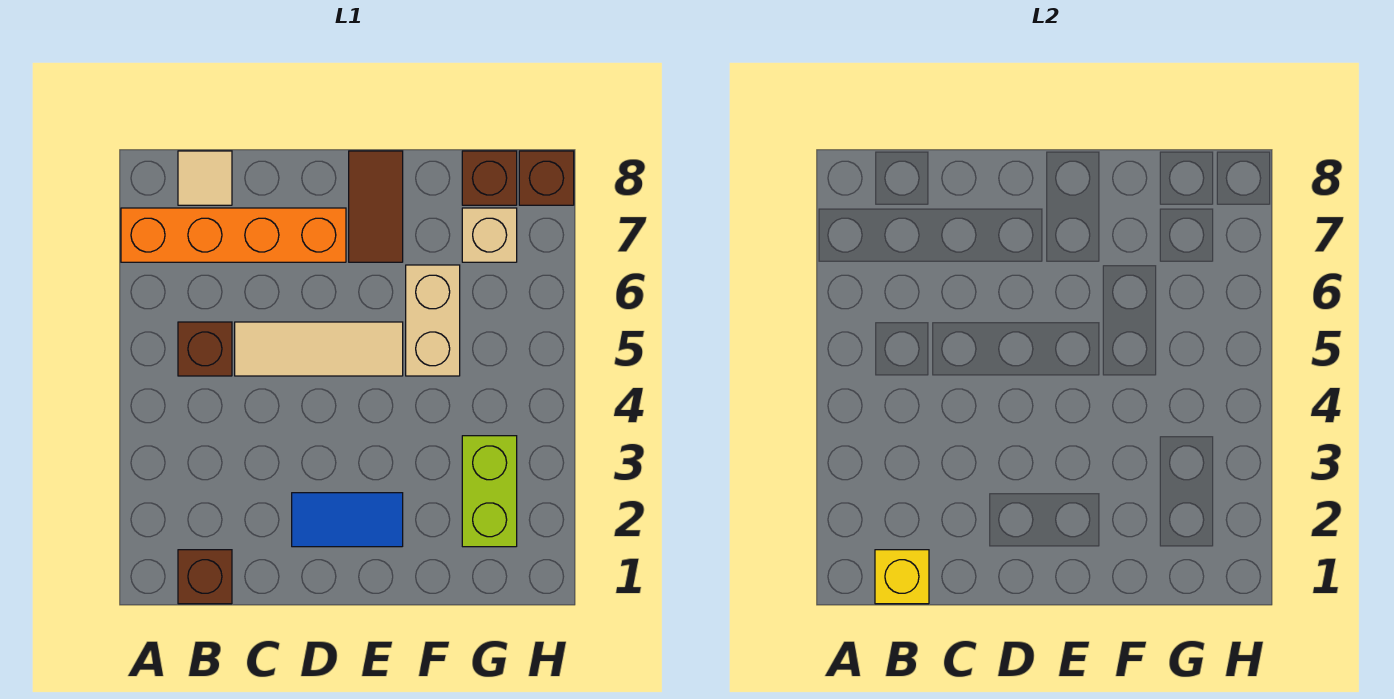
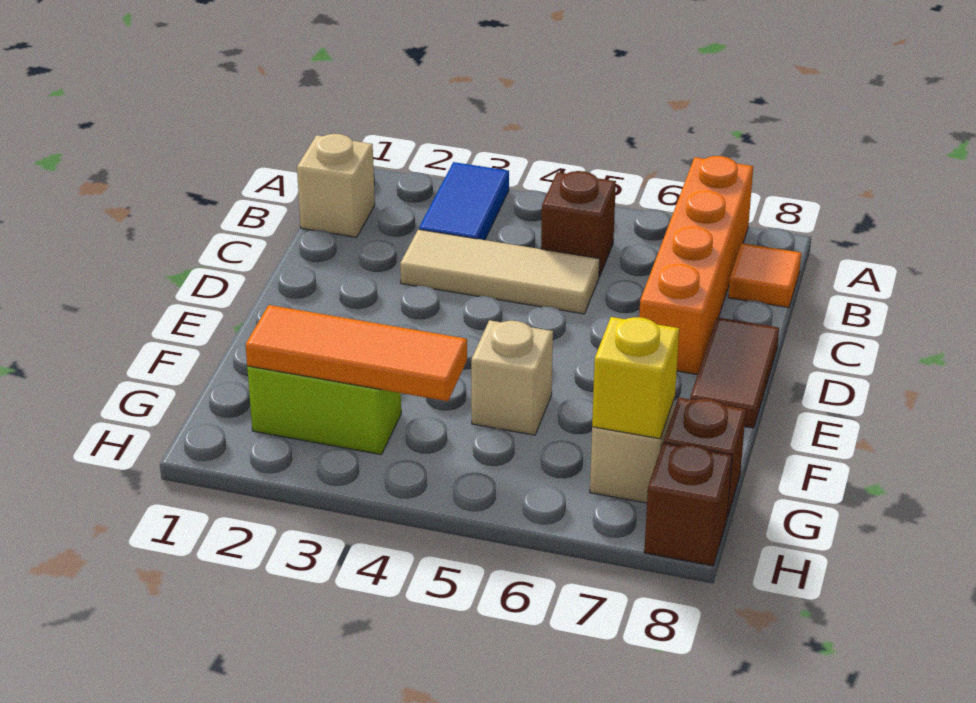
brown brick B1 level 1 -> tan brick B1 level 1
yellow brick B1 level 2 -> yellow brick G7 level 2
tan tile B8 level 1 -> orange tile B8 level 1
tan tile C5:E5 level 1 -> tan tile C3:C5 level 1
blue tile D2:E2 level 1 -> blue tile A3:B3 level 1
brown tile E7:E8 level 1 -> brown tile D8:E8 level 1
tan brick F5:F6 level 1 -> tan brick F5 level 1
none -> orange tile G2:G4 level 2

